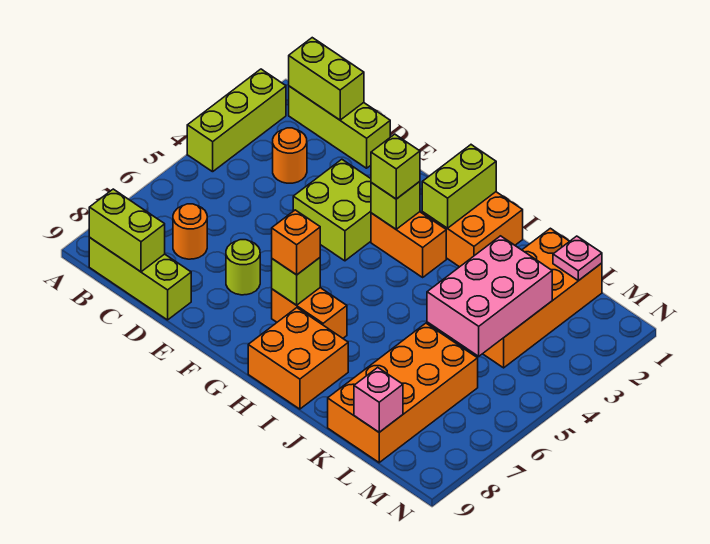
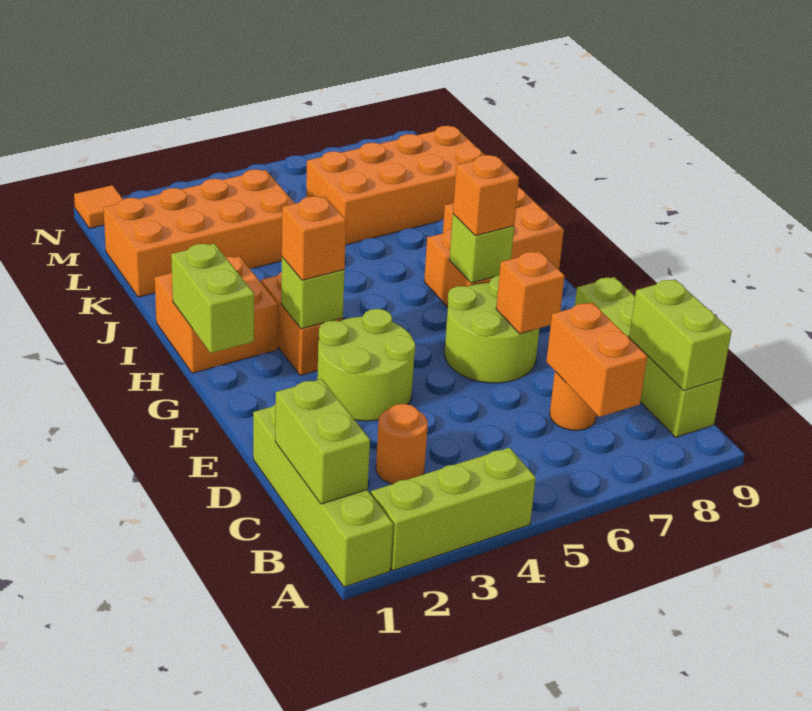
lime brick B1:D1 level 1 -> lime brick A1:D1 level 1
none -> orange brick B7:C7 level 2
lime brick B9:D9 level 1 -> lime brick B9:E9 level 1
lime brick E3:F4 level 1 -> lime round brick E3:F4 level 1
lime round brick E7 level 1 -> lime round brick E6:F7 level 1
none -> orange brick E7 level 2
lime brick G3 level 3 -> orange brick G3 level 3
lime brick H1:H2 level 2 -> lime brick G1:H1 level 2
pink brick K3:L5 level 2 -> none
pink plate L1 level 2 -> none
pink brick L9 level 2 -> none
none -> orange tile N1 level 1

